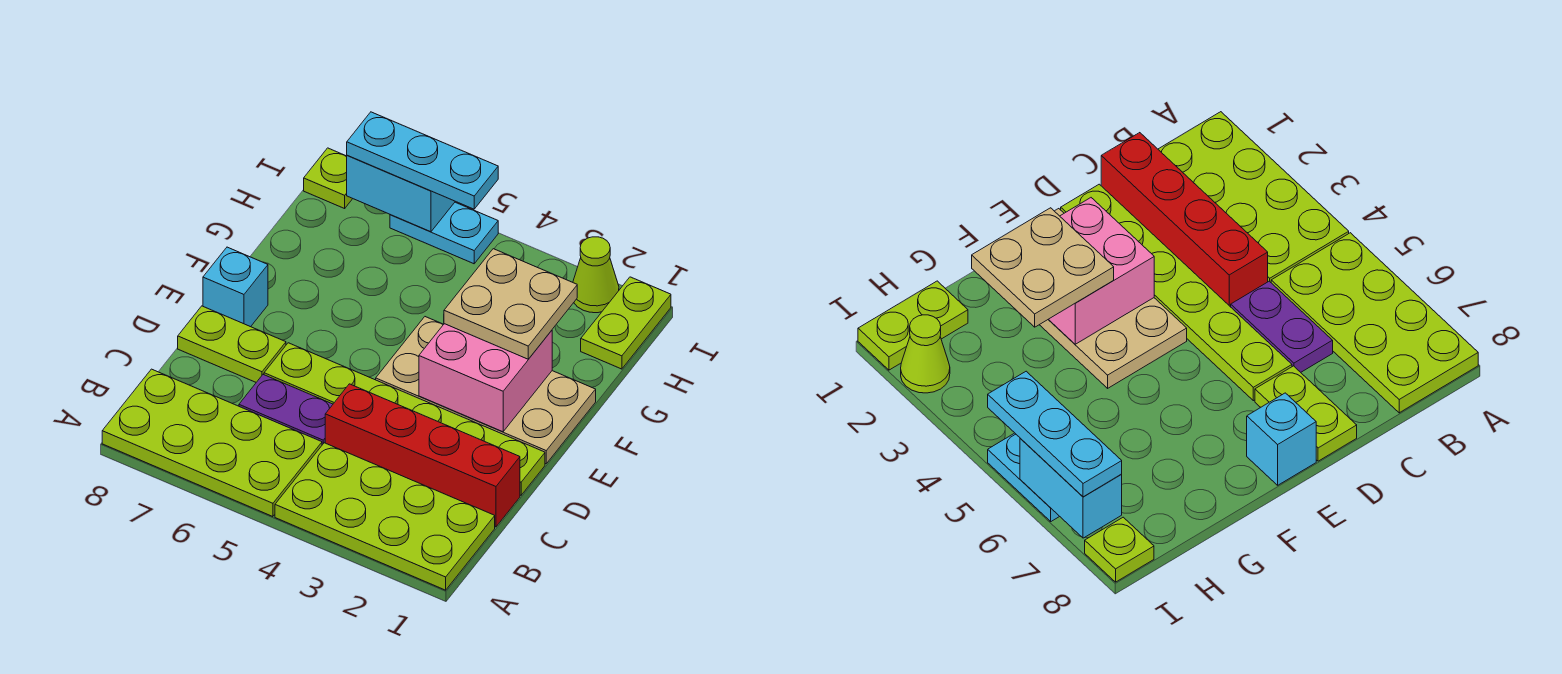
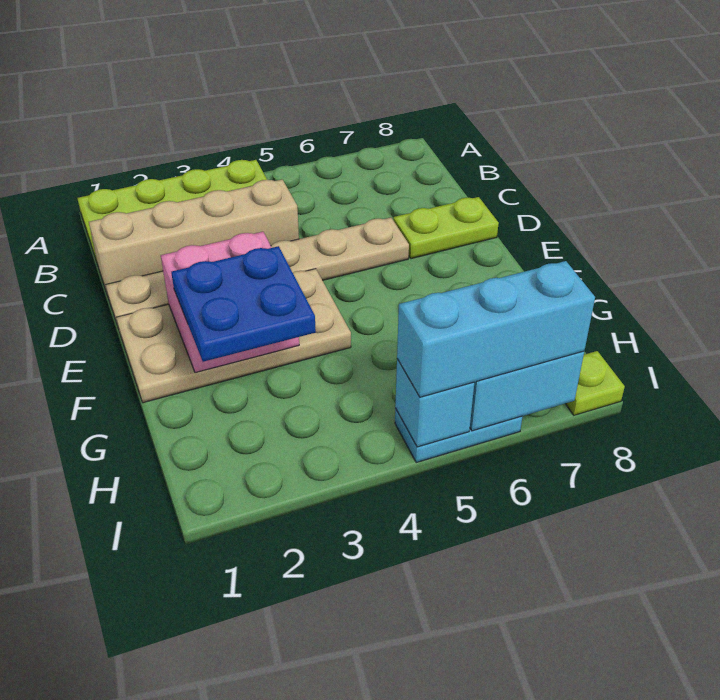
lime plate A5:B8 level 1 -> none
red brick C1:C4 level 1 -> tan brick C1:C4 level 1
purple plate C5:C6 level 1 -> none
lime plate D1:D6 level 1 -> tan plate D1:D6 level 1
cyan brick E8 level 1 -> cyan brick I5 level 2
tan plate F2:G3 level 3 -> blue plate F2:G3 level 3
lime plate H1:I1 level 1 -> none
lime cone I2 level 1 -> none
cyan plate I5:I7 level 3 -> cyan brick I5:I7 level 3

